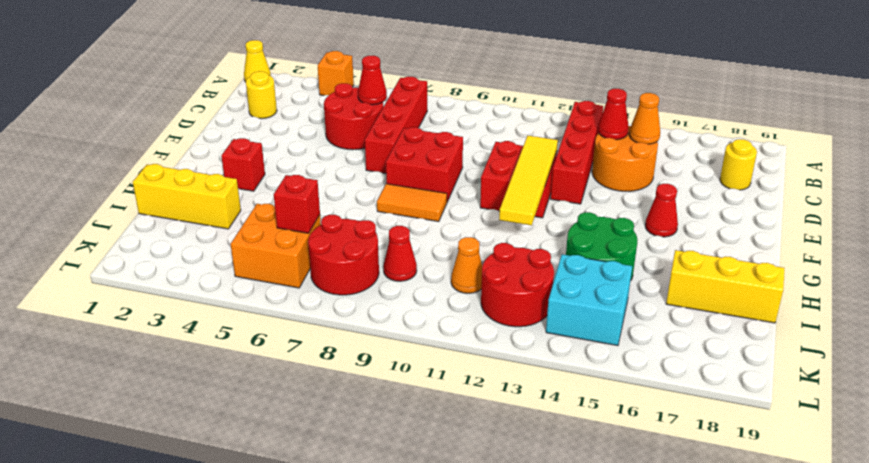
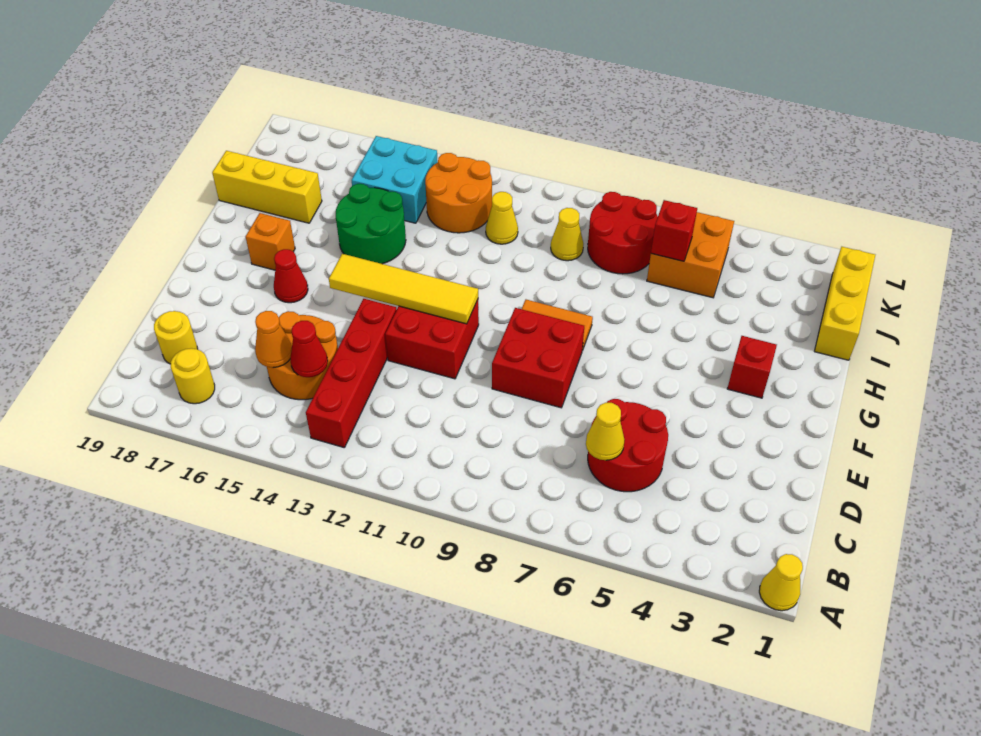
orange brick A4 level 1 -> orange brick G17 level 1
red brick B7:E7 level 1 -> none
yellow round brick C2 level 1 -> yellow round brick B17 level 1
red cone C6 level 2 -> yellow cone C6 level 2
yellow tile E12:H12 level 2 -> yellow tile F11:F14 level 2
yellow brick I1:I3 level 1 -> yellow brick I1:K1 level 1
red cone J9 level 1 -> yellow cone J9 level 1
orange cone J11 level 1 -> yellow cone J11 level 1
red round brick J12:K13 level 1 -> orange round brick J12:K13 level 1

